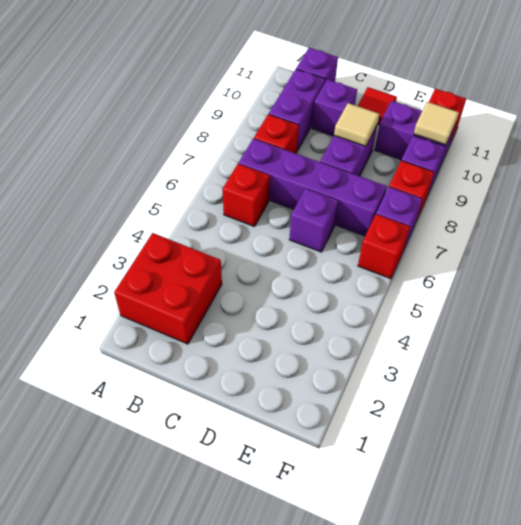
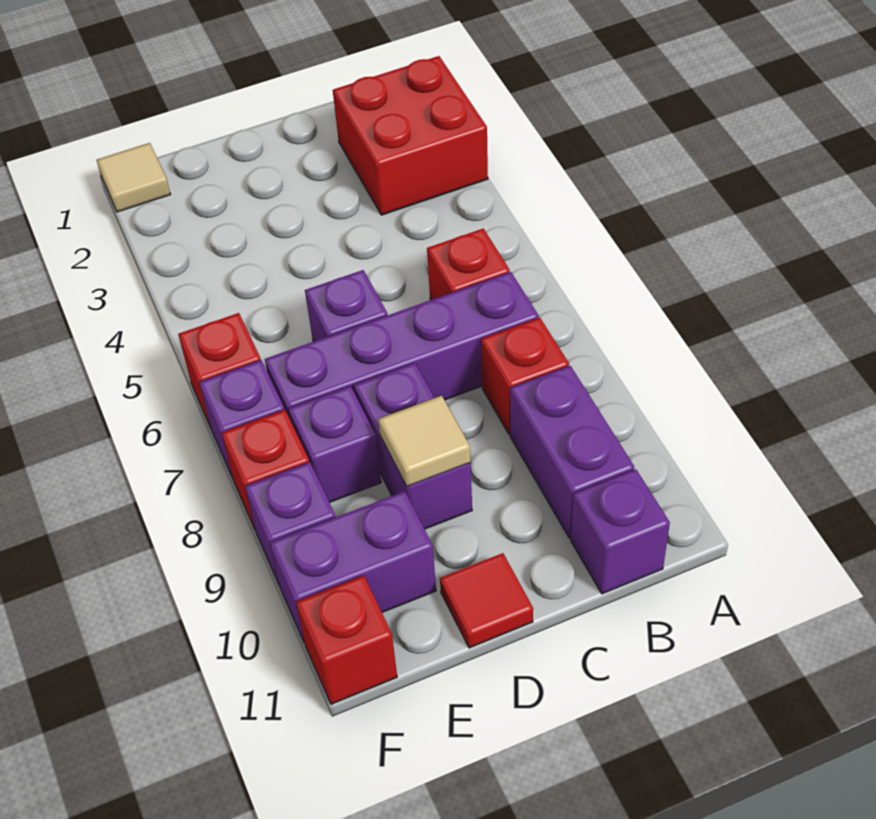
purple brick C10 level 1 -> purple brick E8 level 1
tan tile F10 level 2 -> tan tile F1 level 1

